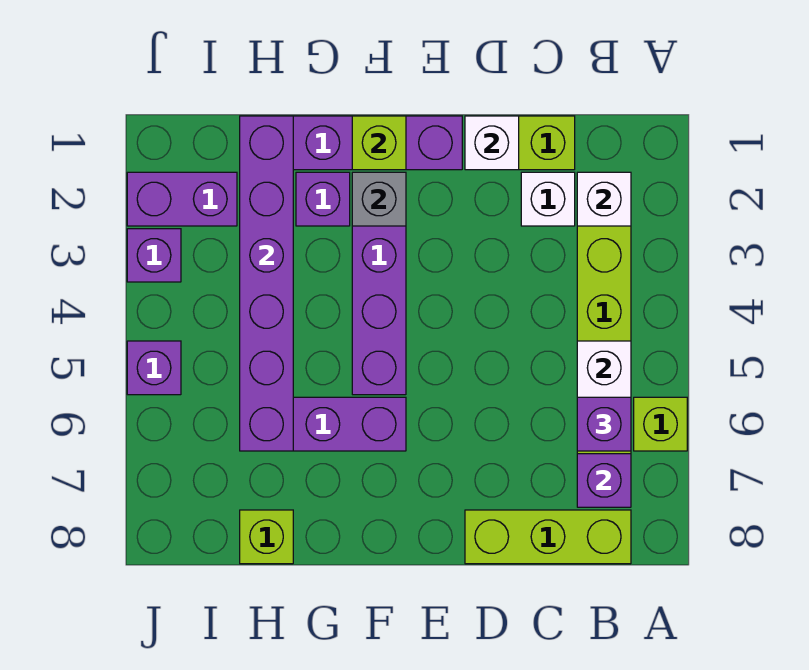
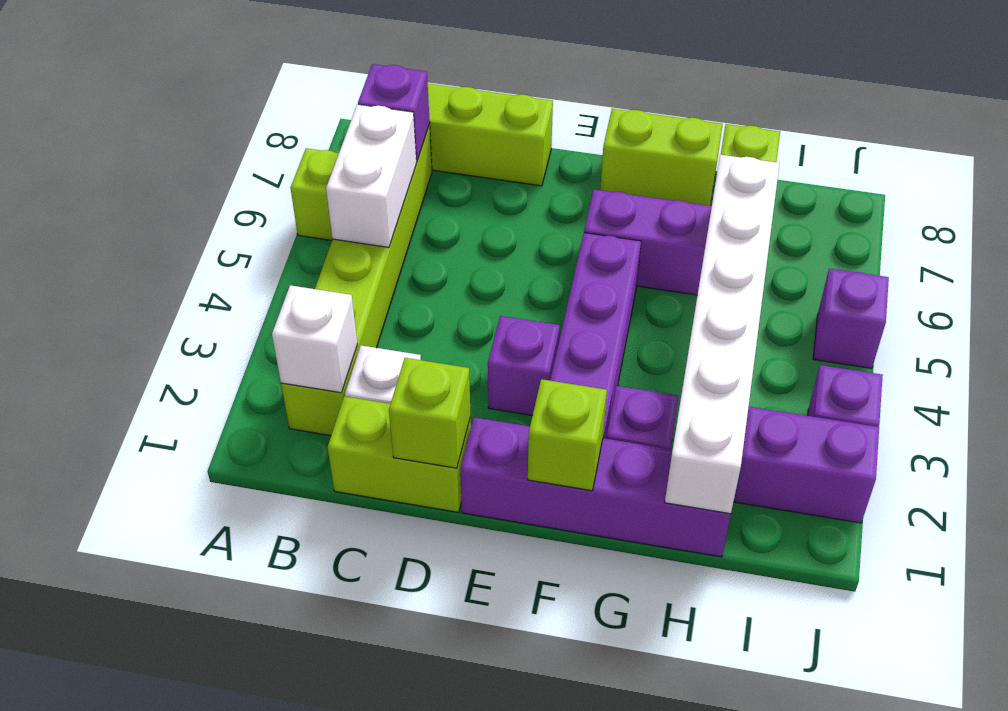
purple brick B6 level 3 -> purple brick E3 level 1
white brick D1 level 2 -> lime brick D1 level 2
grey brick F2 level 2 -> none
none -> lime brick F8:G8 level 1
purple brick H1:H6 level 2 -> white brick H1:H6 level 2

